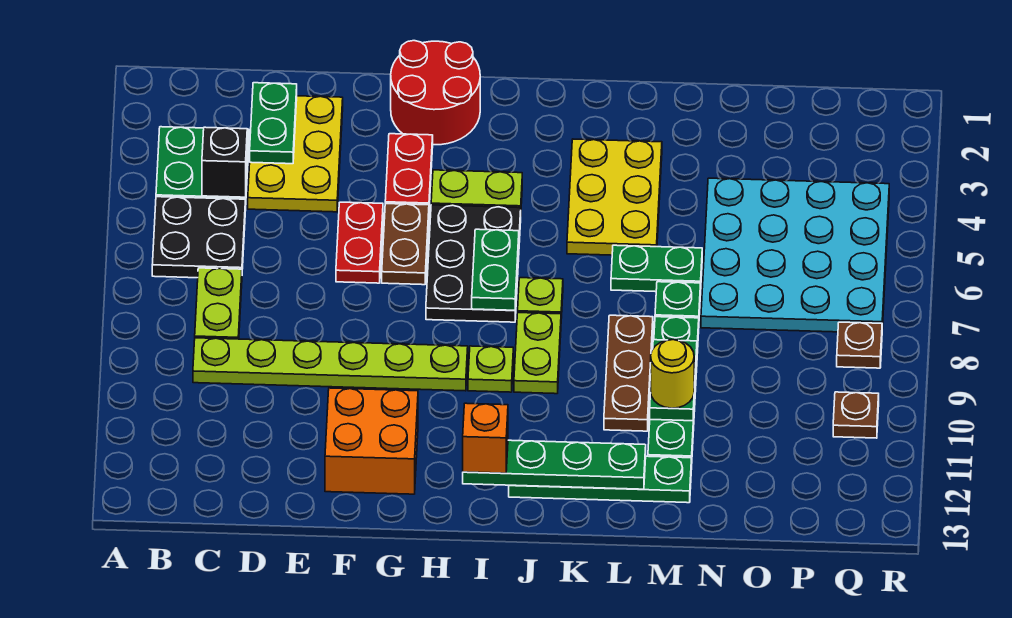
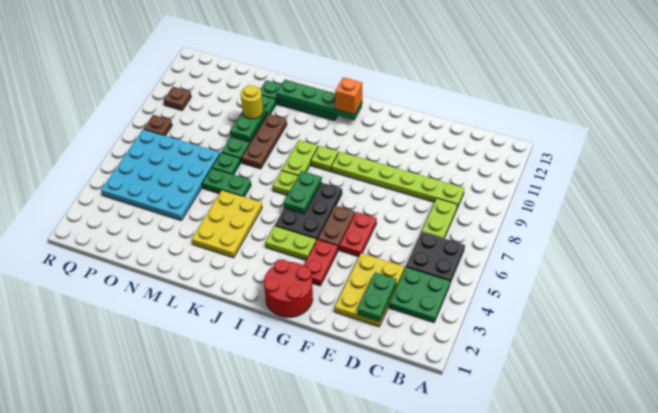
black brick C4 level 2 -> none
orange brick F11:G12 level 1 -> none

